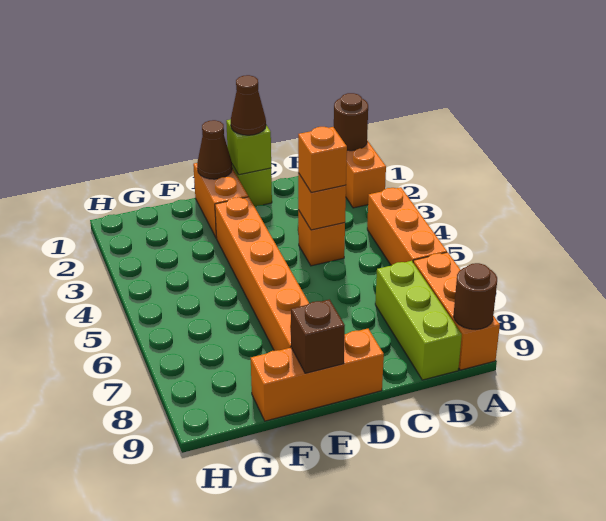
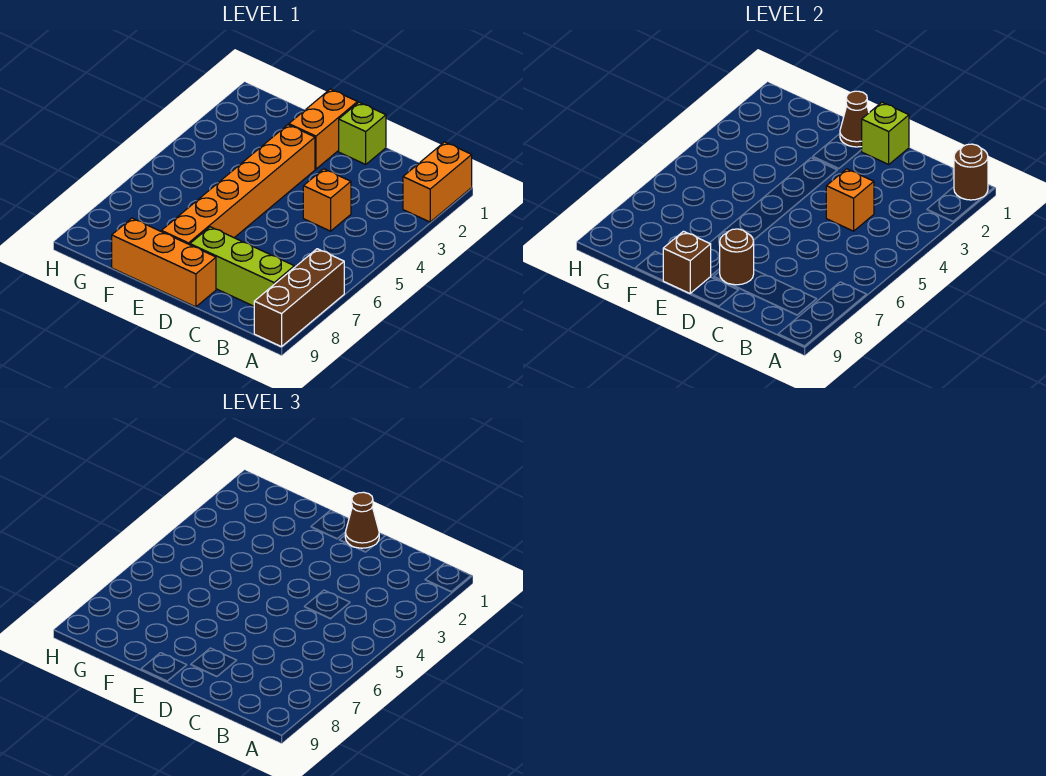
orange brick A4:A6 level 1 -> none
orange brick A7:A9 level 1 -> brown brick A7:A9 level 1
brown round brick A9 level 2 -> brown round brick D8 level 2
lime brick B7:B9 level 1 -> lime brick B8:D8 level 1
orange brick C4 level 3 -> none

